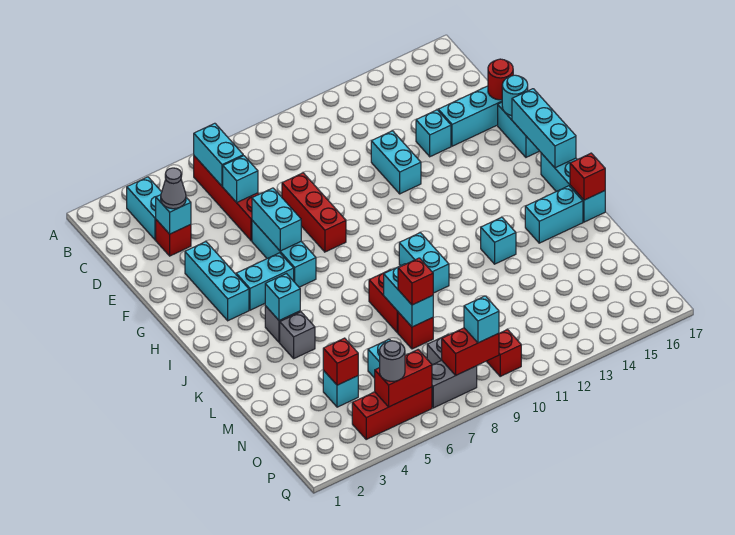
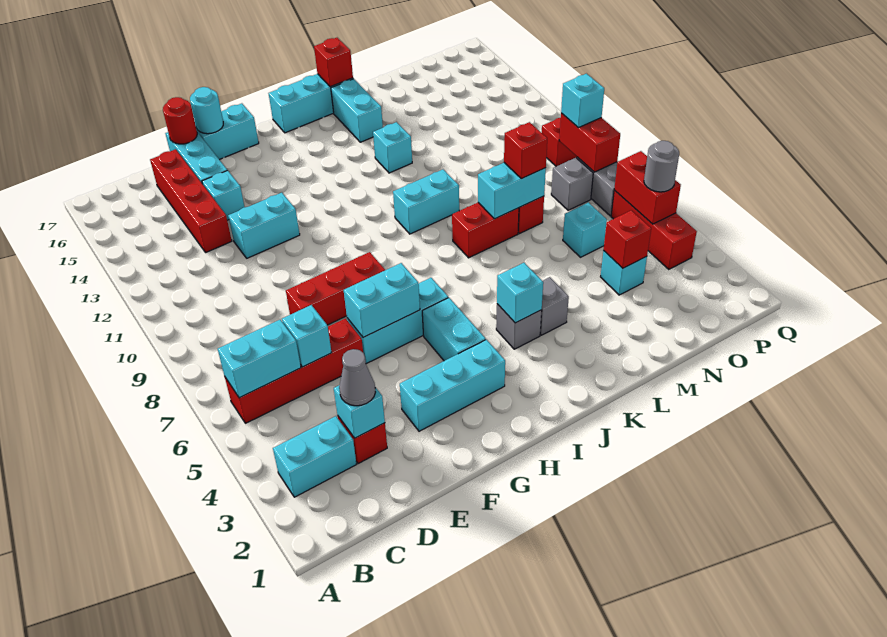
none -> red brick D13:D16 level 1
cyan brick G17:I17 level 2 -> none

